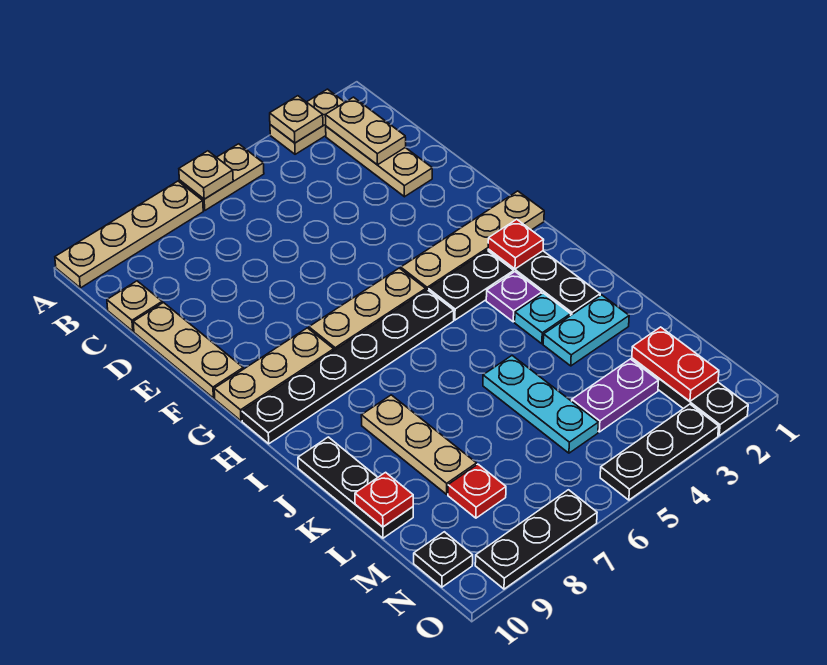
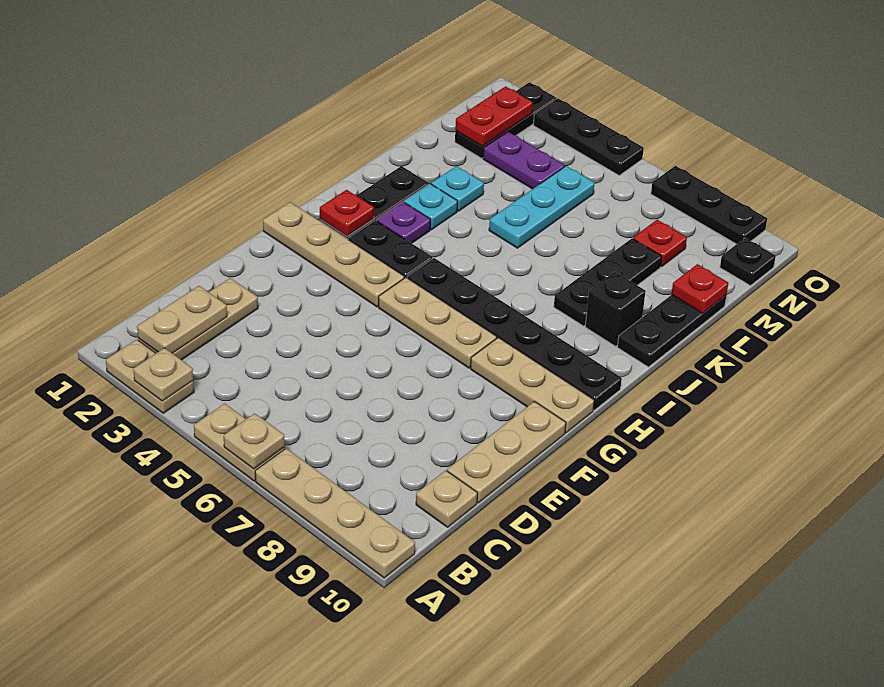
tan plate J8:L8 level 1 -> black plate J8:L8 level 1
none -> black brick J9 level 1
cyan plate K2:K3 level 1 -> cyan plate K3 level 1

